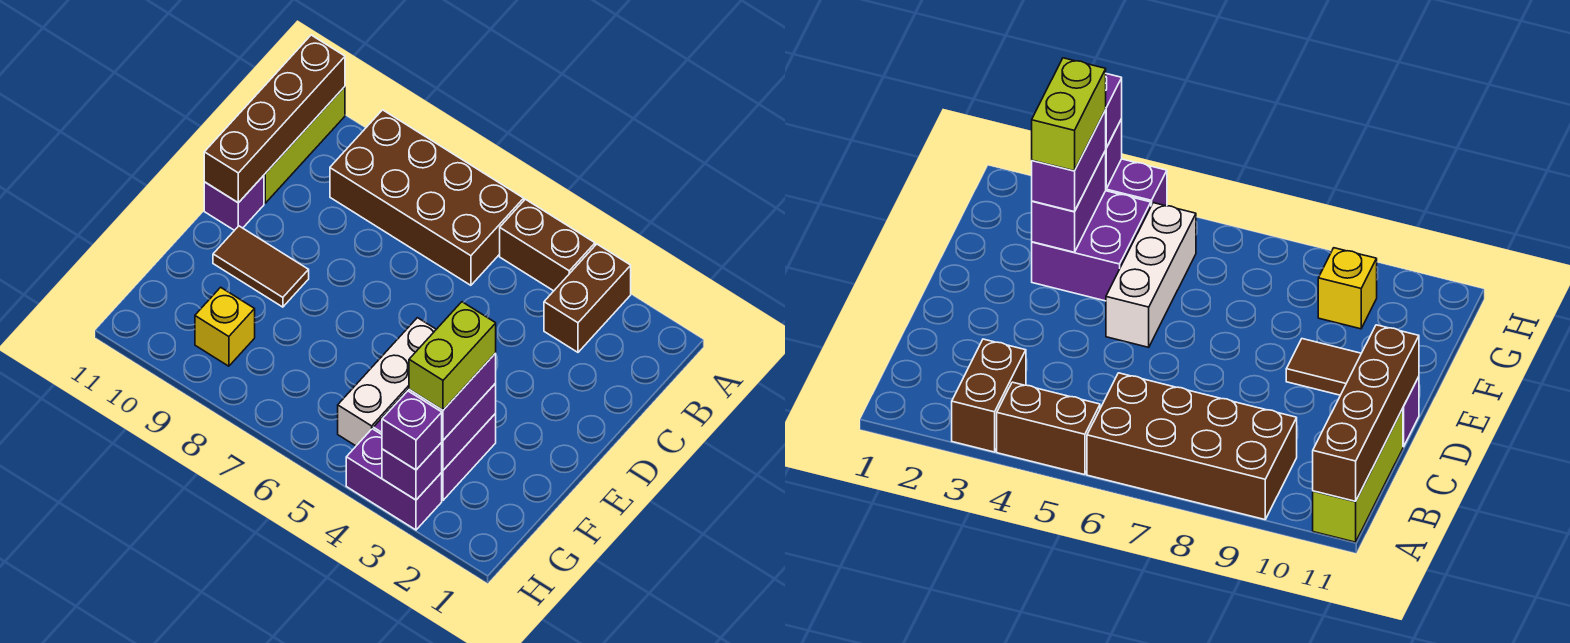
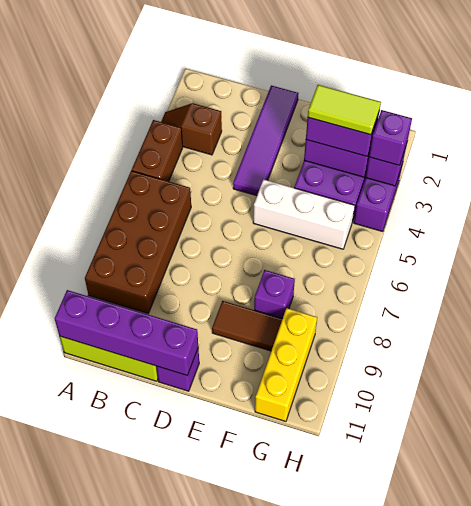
brown brick A3:B3 level 1 -> brown slope A3:B3 level 1 top B
brown brick A11:D11 level 2 -> purple brick A11:D11 level 2
none -> purple tile D1:D4 level 1
brown tile E9:E10 level 1 -> brown tile E9:F9 level 1
lime brick F3:G3 level 4 -> lime tile F3:G3 level 4
none -> purple brick F8 level 1
yellow brick G9 level 1 -> yellow brick G9:G11 level 1

